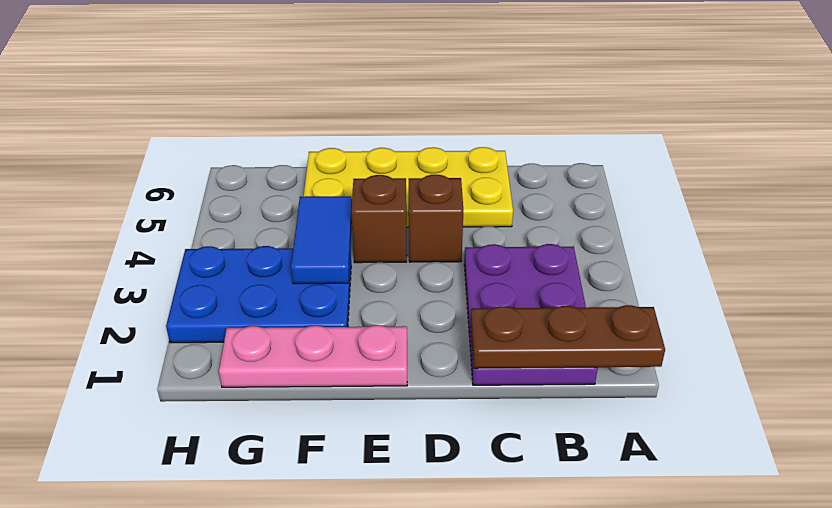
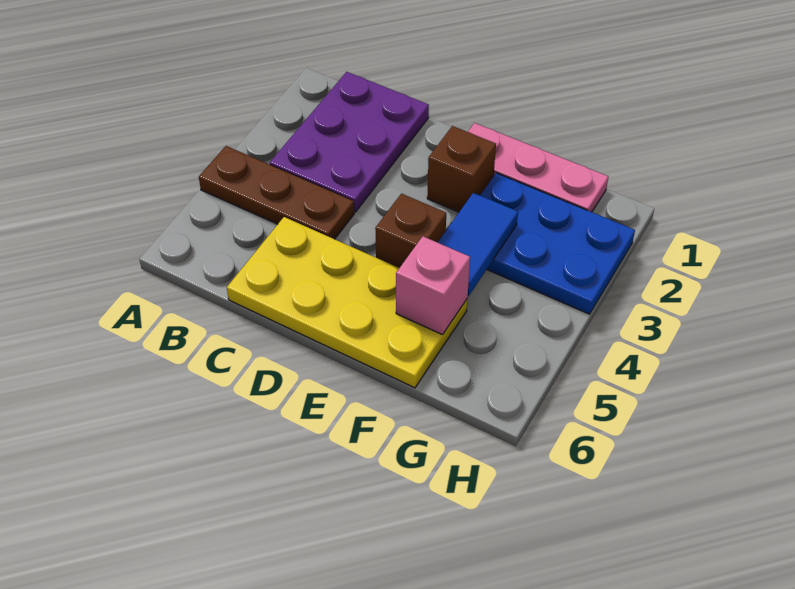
brown plate A1:C1 level 2 -> brown plate A4:C4 level 1
brown brick D4 level 1 -> brown brick E2 level 1
none -> pink brick F5 level 2

